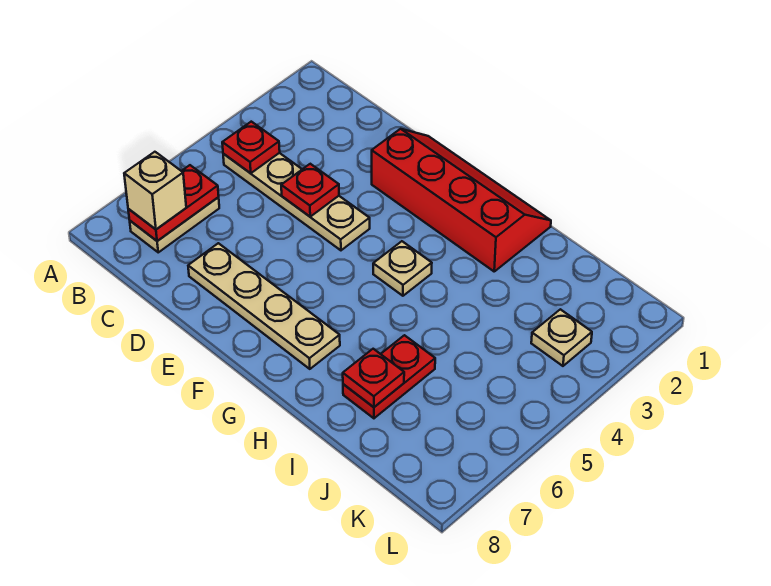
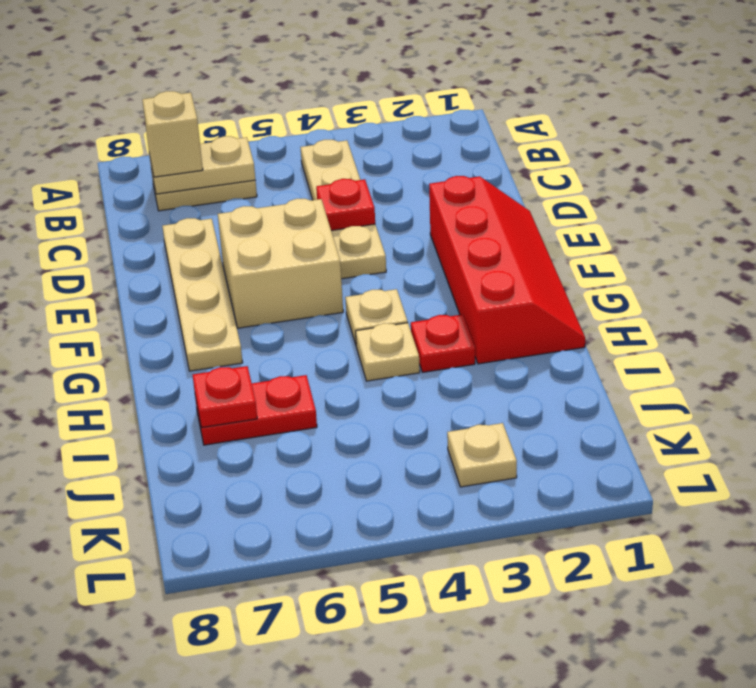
red plate B4 level 2 -> red plate H3 level 1
red plate B6:B7 level 2 -> tan plate B6:B7 level 2
none -> tan brick E5:F6 level 1
none -> tan plate H4 level 1

